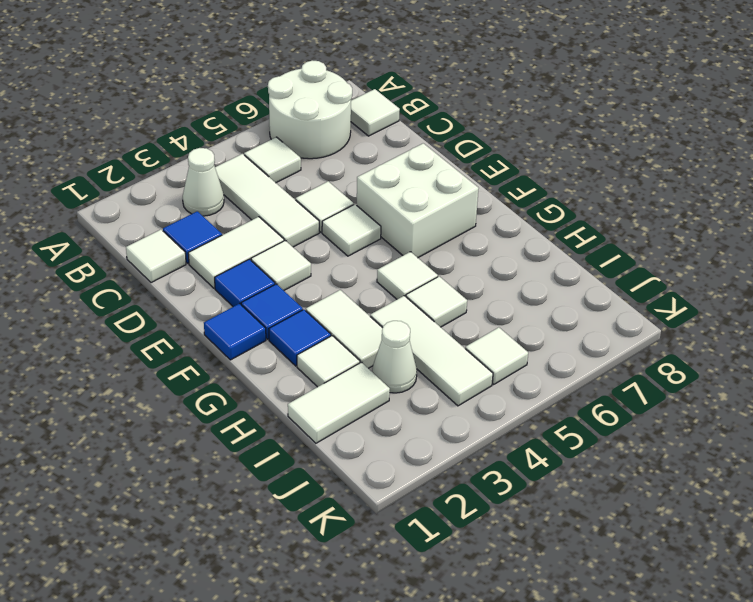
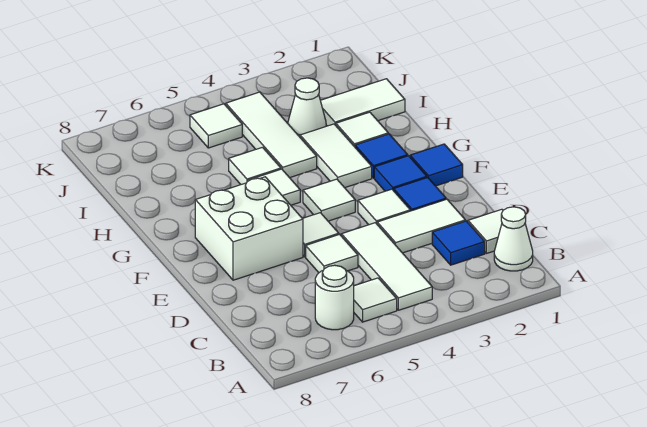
white round brick A6:B7 level 1 -> white round brick B6 level 1
white cone B3 level 1 -> white cone B1 level 1
white tile B8 level 1 -> white tile F4 level 1

